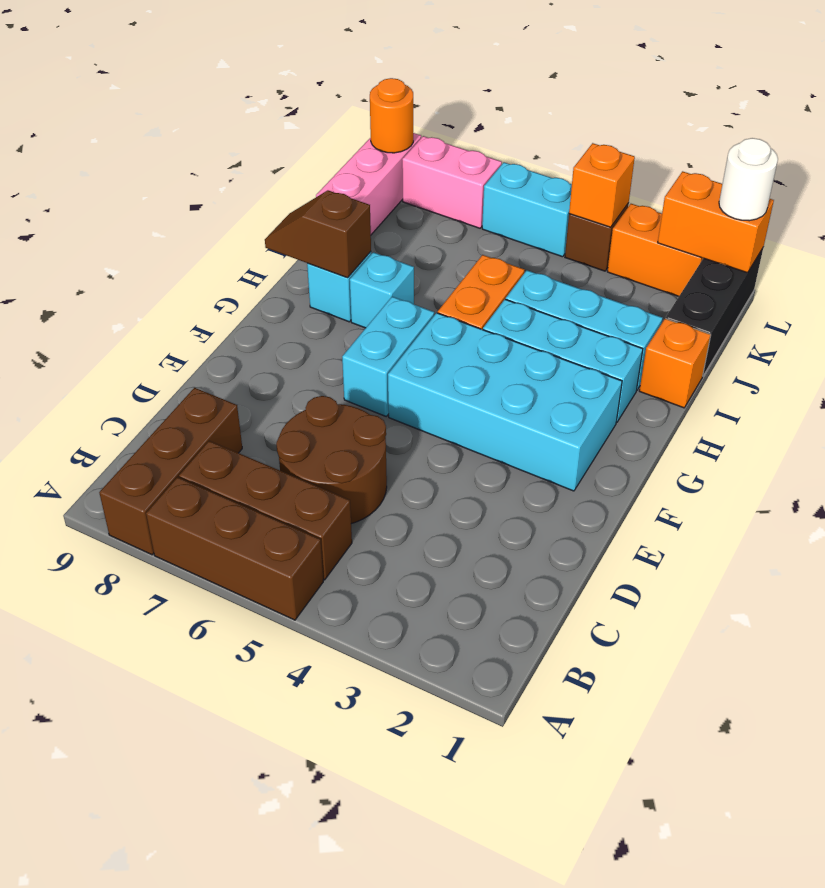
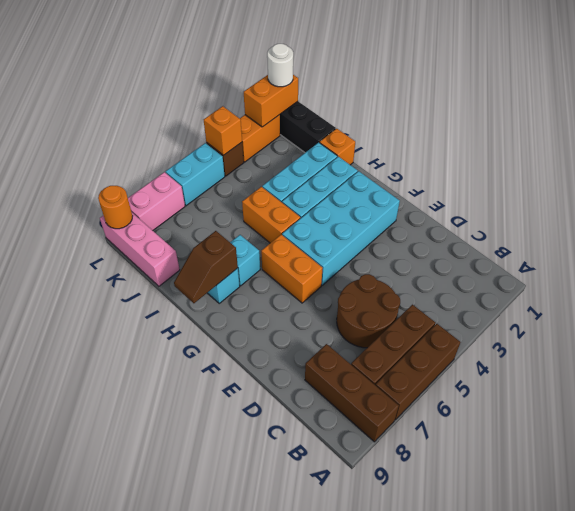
cyan brick F6:G6 level 1 -> orange brick F6:G6 level 1

